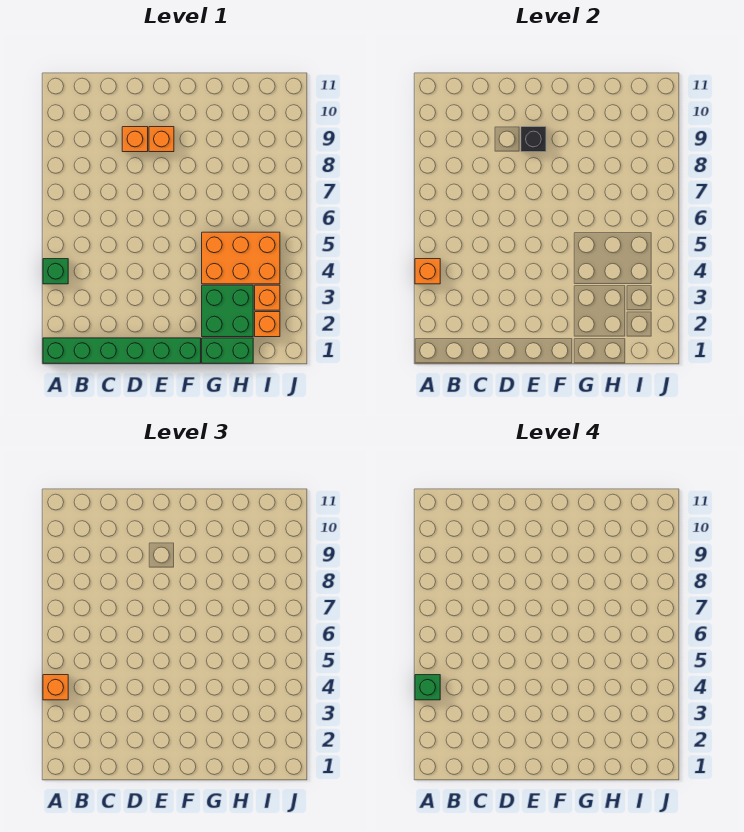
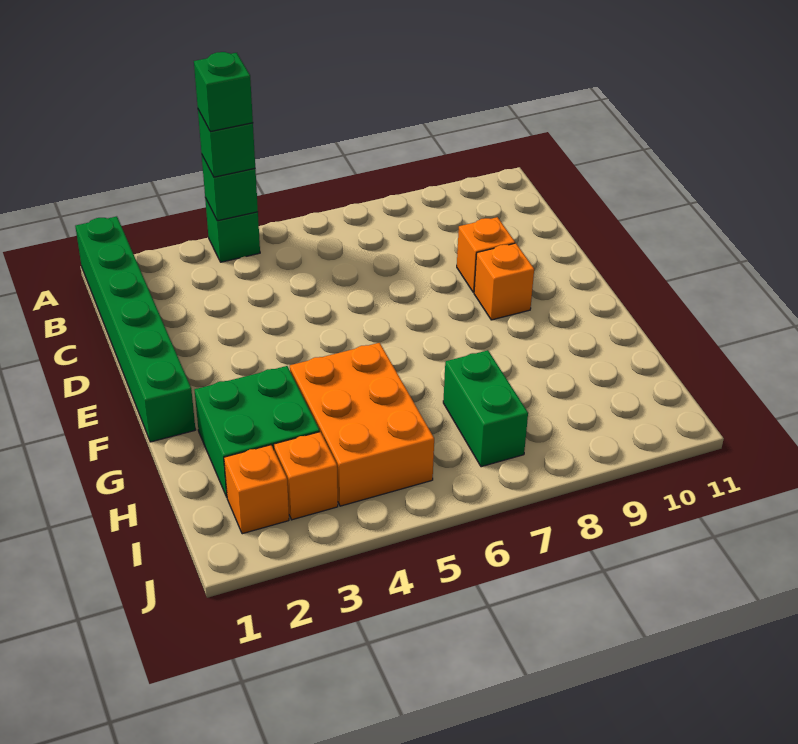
orange brick A4 level 2 -> green brick A4 level 2
orange brick A4 level 3 -> green brick A4 level 3
black brick E9 level 2 -> none
green brick G1:H1 level 1 -> green brick H7:I7 level 1

